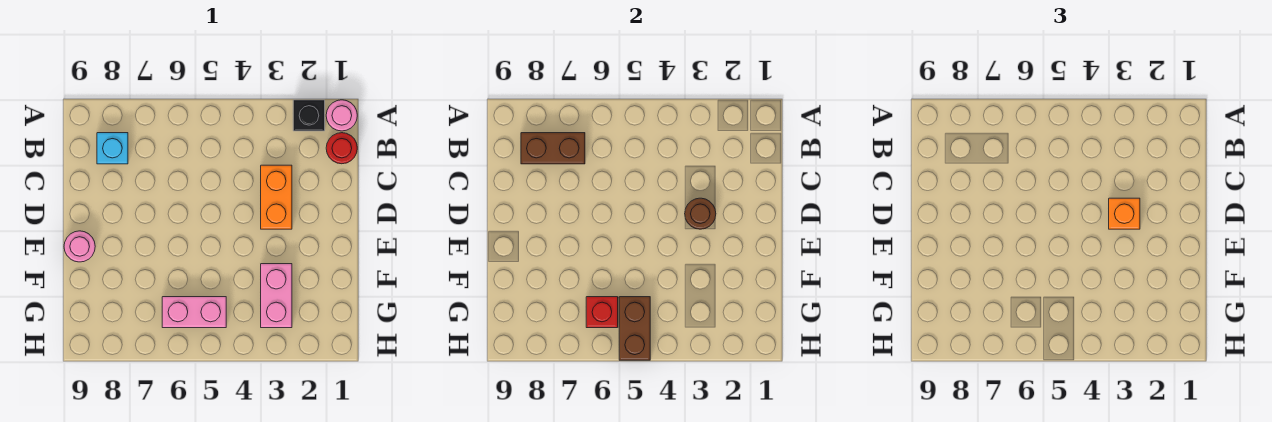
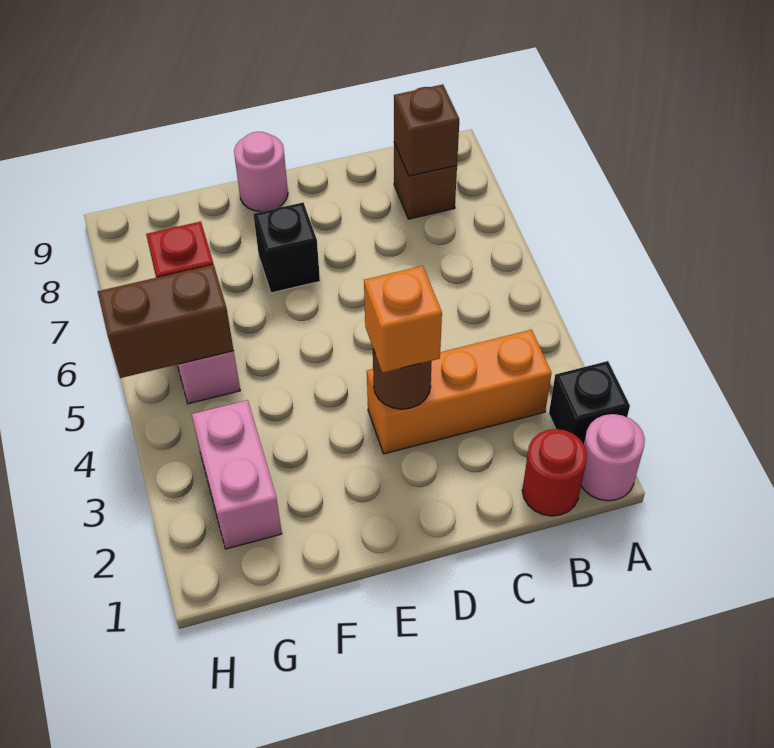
brown brick B7:B8 level 2 -> brown brick B8 level 2
cyan brick B8 level 1 -> brown brick B8 level 1
orange brick C3:D3 level 1 -> orange brick B3:D3 level 1
none -> black brick E7 level 1
pink brick F3:G3 level 1 -> pink brick G2:G3 level 1

